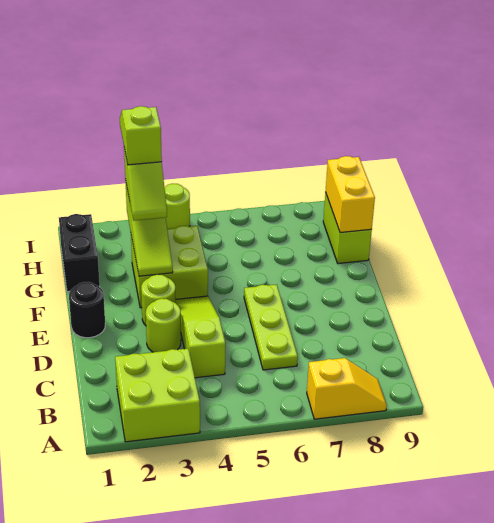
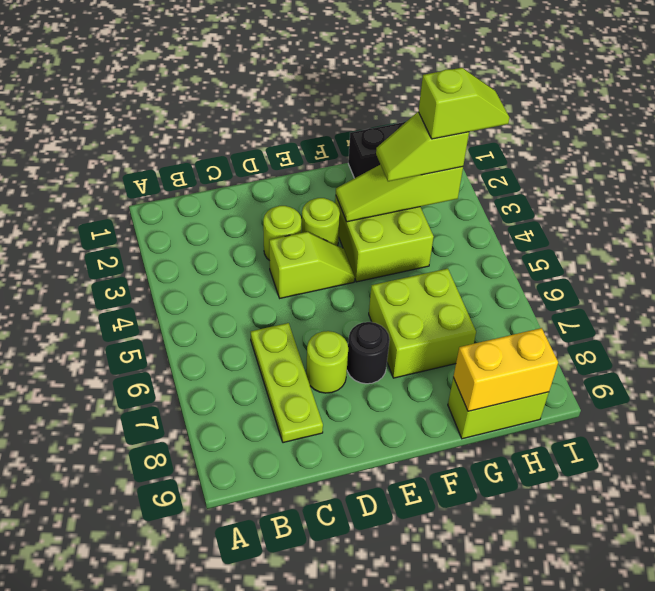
lime brick A2:B3 level 1 -> lime brick F6:G7 level 1
yellow slope A7:A8 level 1 top 7 -> none
lime slope C4:E4 level 1 top C -> lime slope D4:E4 level 1 top D
lime plate C6:E6 level 1 -> lime plate C6:C8 level 1
black round brick E1 level 1 -> black round brick E7 level 1
lime round brick I4 level 1 -> lime round brick D7 level 1

